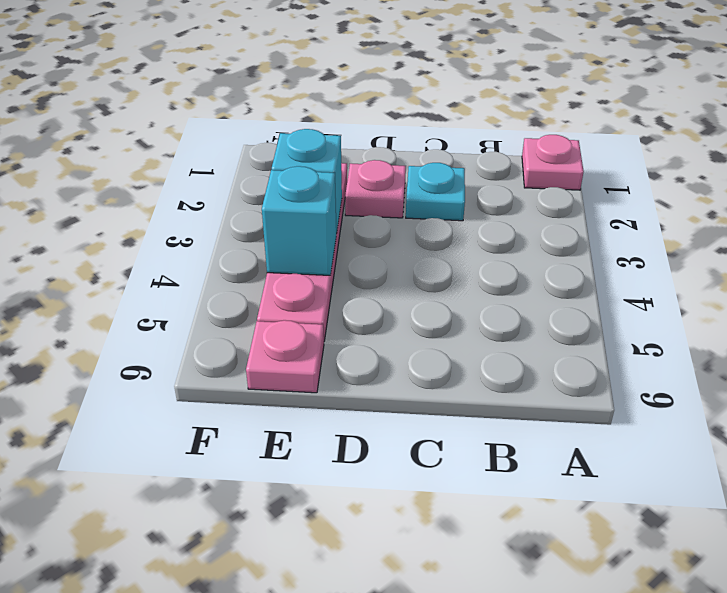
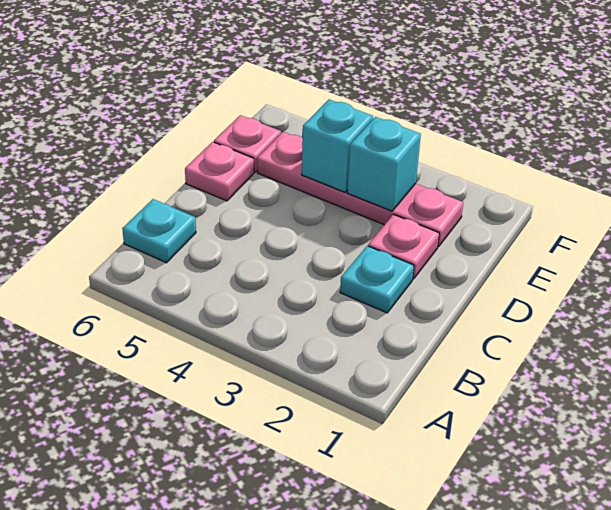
pink plate A1 level 1 -> pink plate D6 level 1
none -> cyan plate B6 level 1

